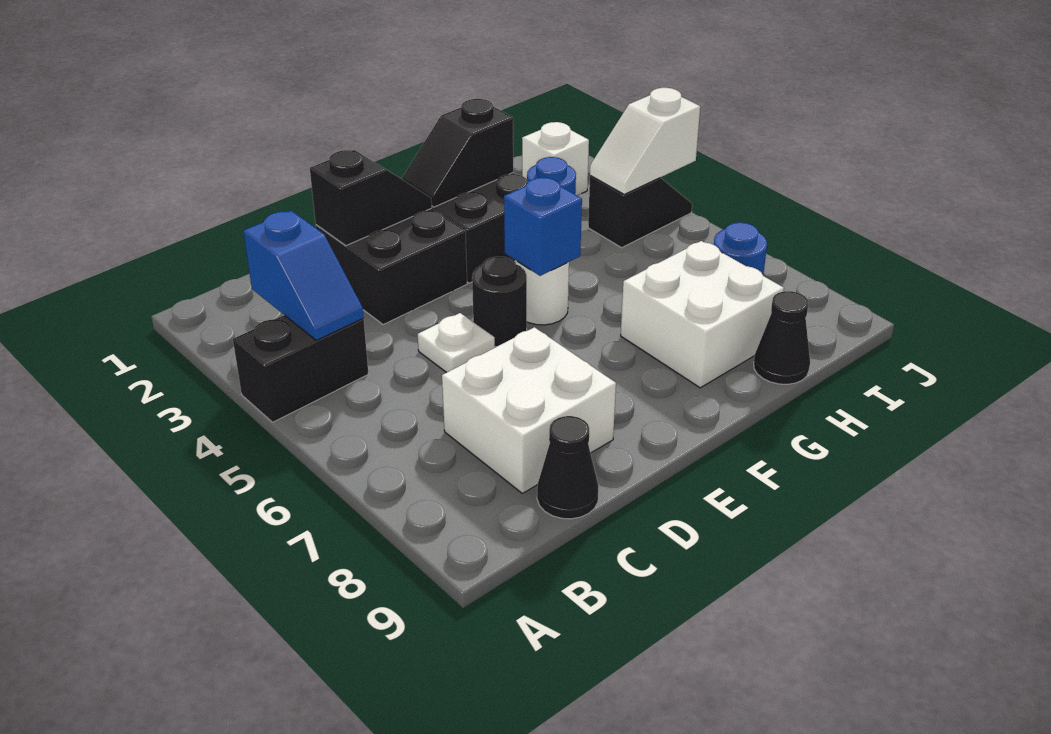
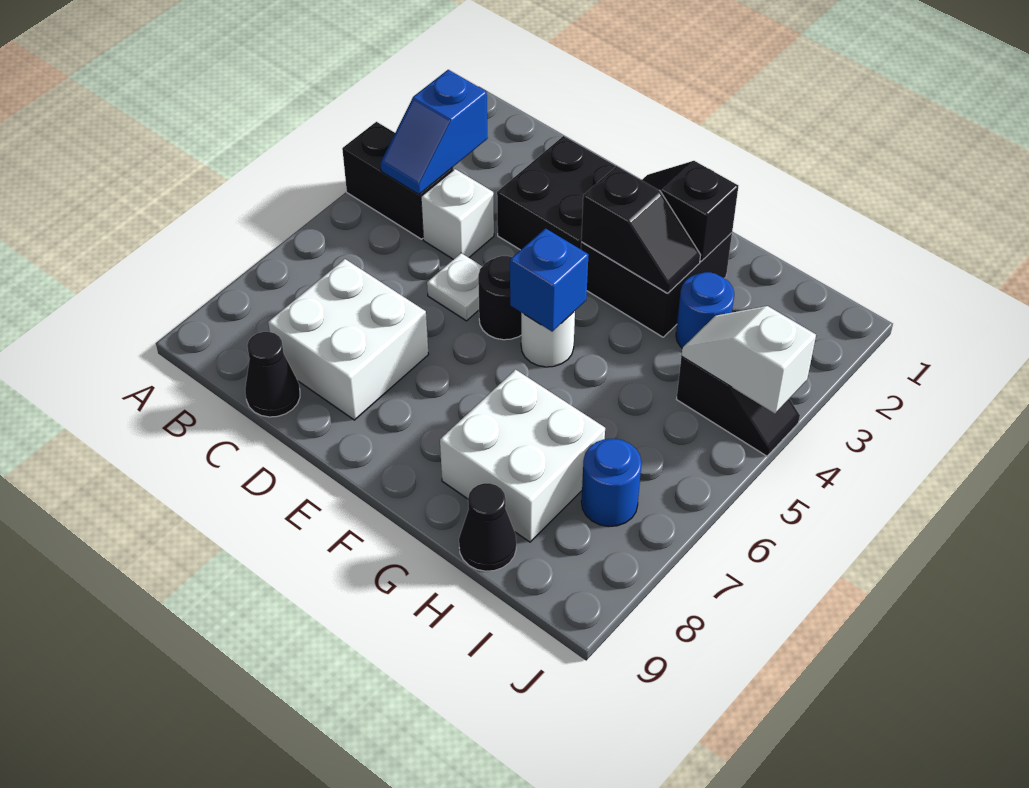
black slope D2:E2 level 2 top D -> black slope F3:G3 level 2 top F
white brick I2 level 1 -> white brick C4 level 1

